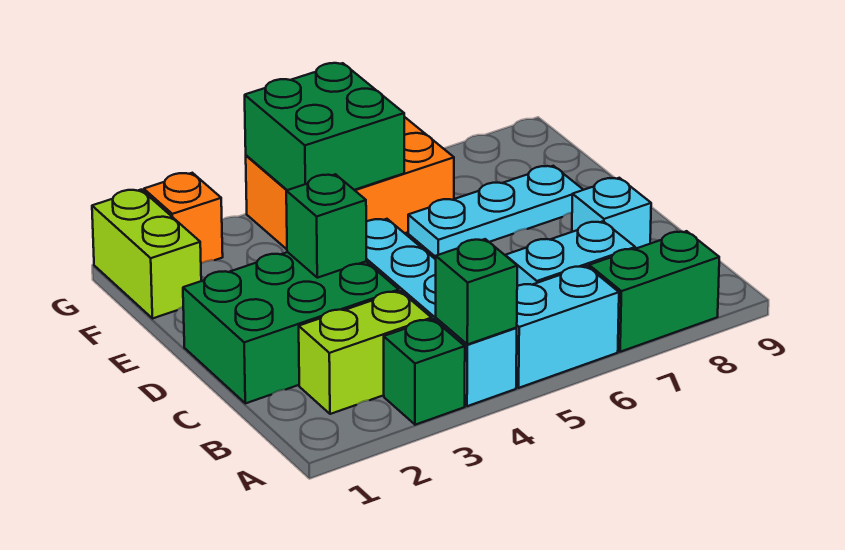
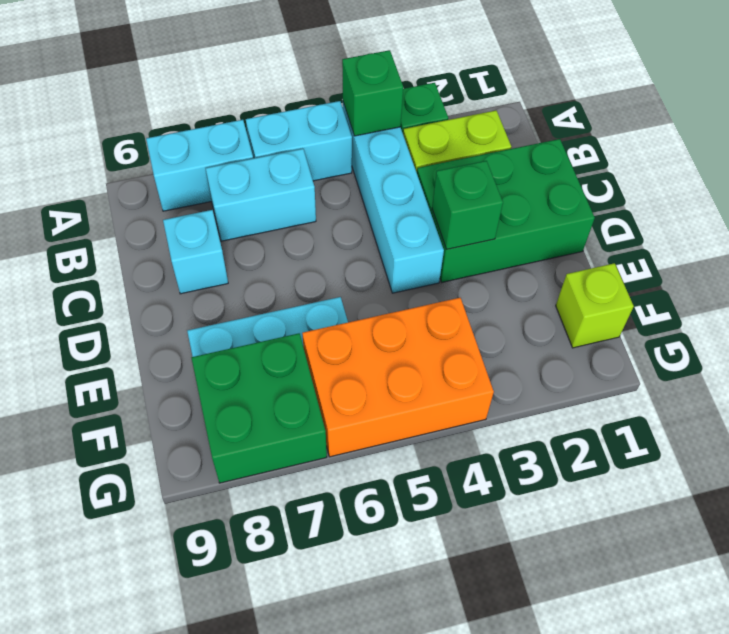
green brick A7:A8 level 1 -> cyan brick A7:A8 level 1
lime brick F1:G1 level 1 -> lime brick F1 level 1
green brick F4:G5 level 2 -> green brick F7:G8 level 1
orange brick G2 level 1 -> none

